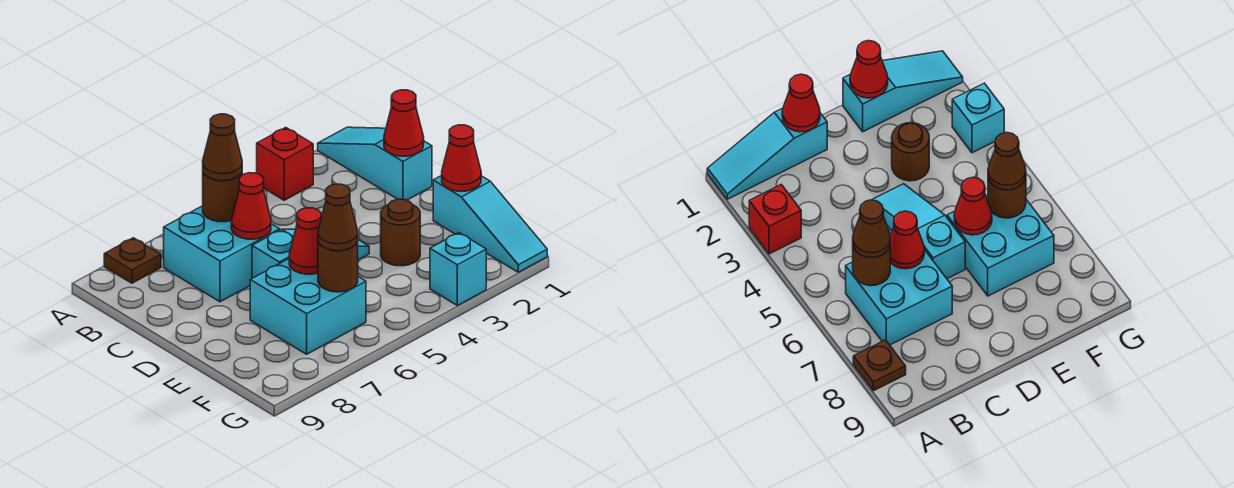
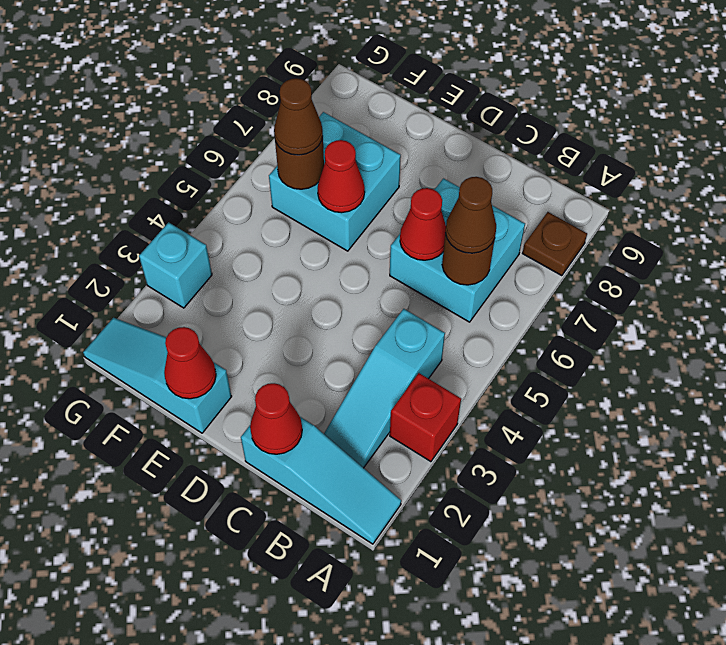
cyan slope D4:D6 level 1 top 6 -> cyan slope B2:B4 level 1 top 4
brown round brick E3 level 1 -> none

